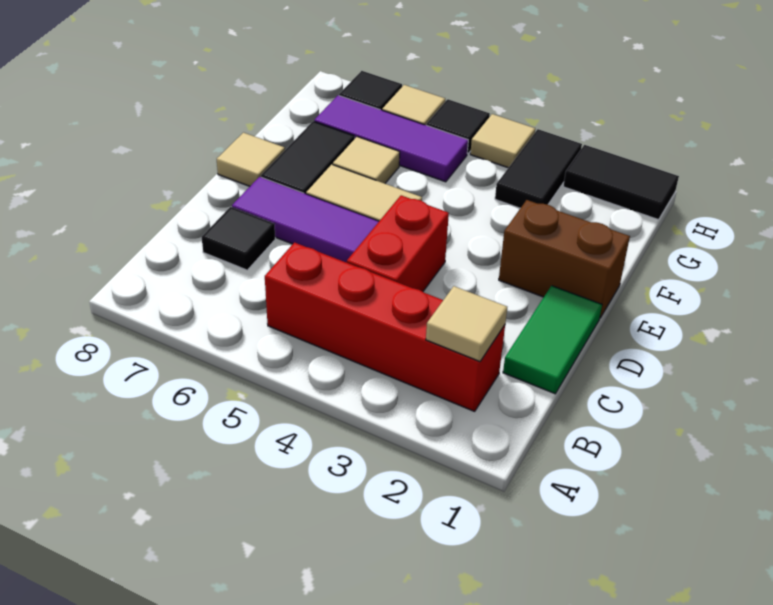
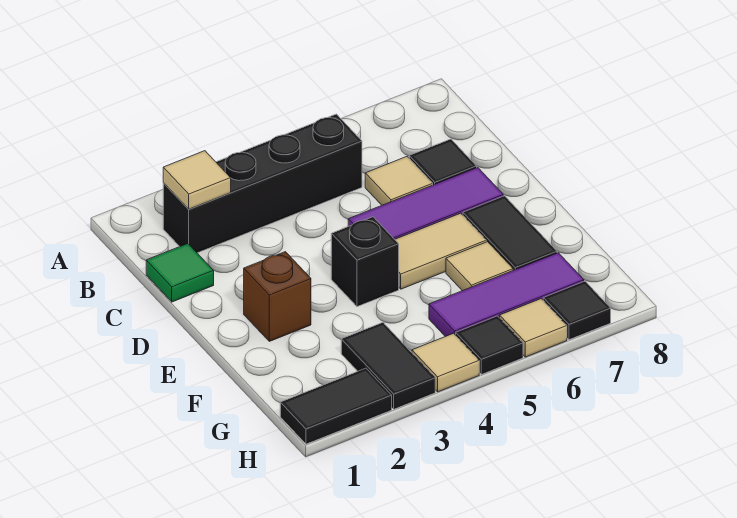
red brick B2:B5 level 1 -> black brick B2:B5 level 1
green tile C1:D1 level 1 -> green tile C1 level 1
red brick C4:D4 level 1 -> none
brown brick E1:E2 level 1 -> brown brick E2 level 1
none -> black brick E4 level 1
tan tile E8 level 1 -> tan tile C6 level 1

